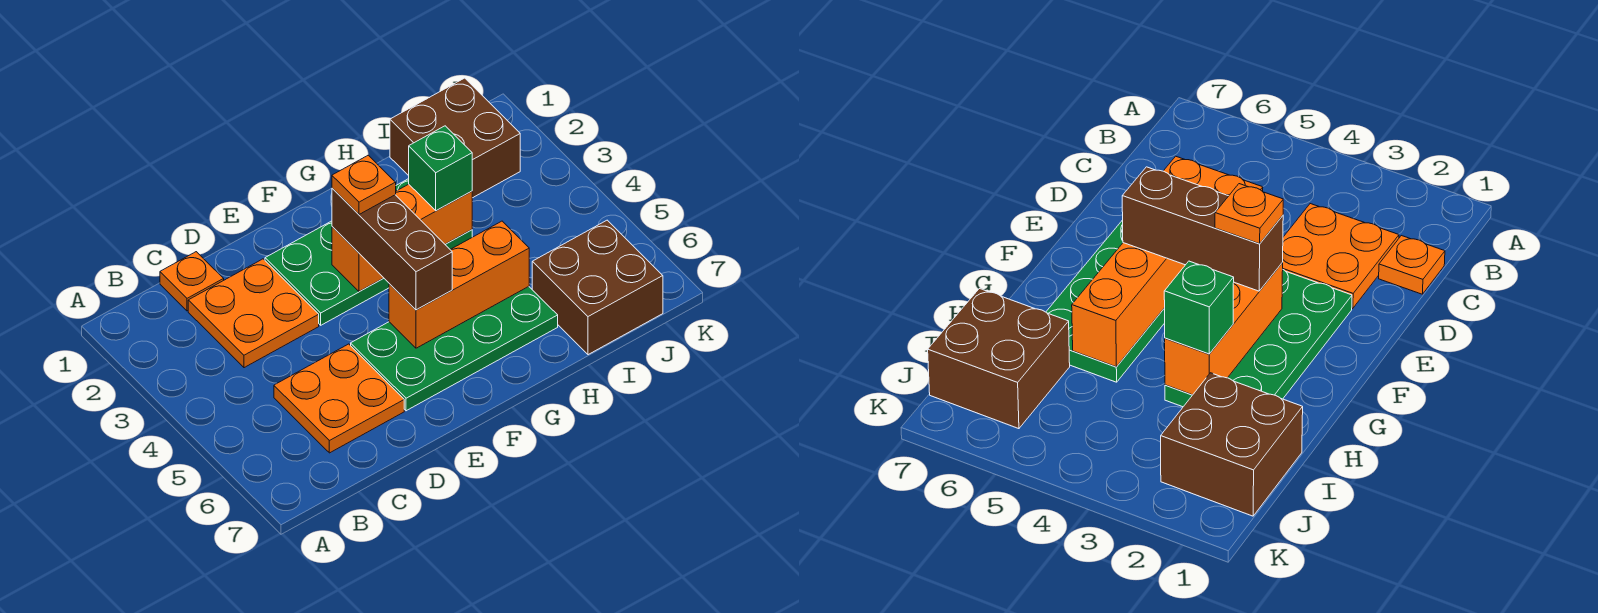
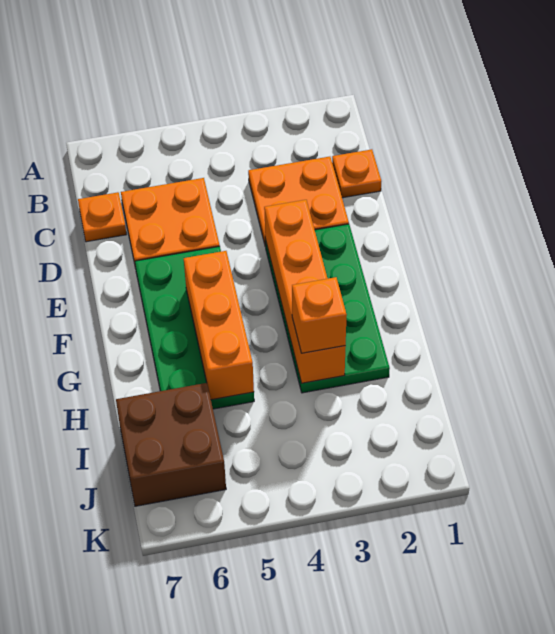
orange brick F3:H3 level 2 -> orange brick E3:H3 level 2
brown brick F3:F5 level 3 -> none
orange plate F3 level 4 -> orange plate C7 level 1
green brick H3 level 3 -> orange brick H3 level 3
brown brick I1:J2 level 1 -> none

